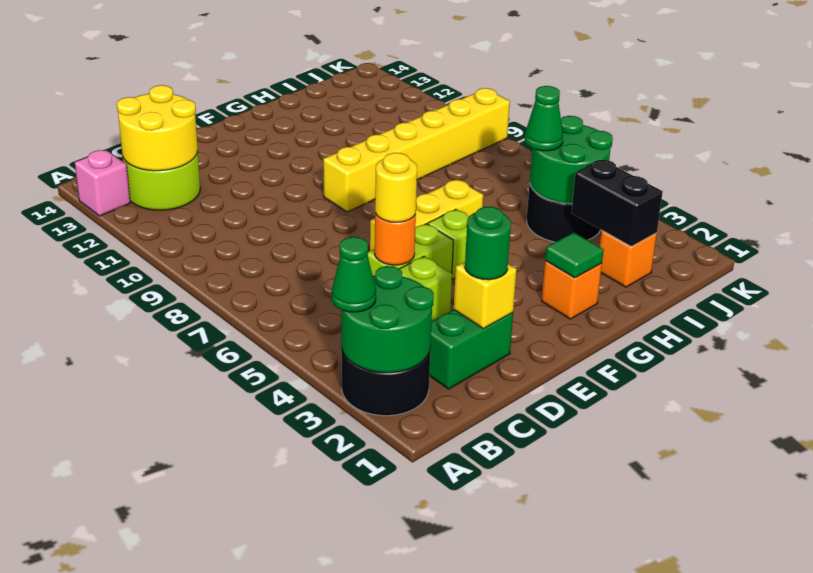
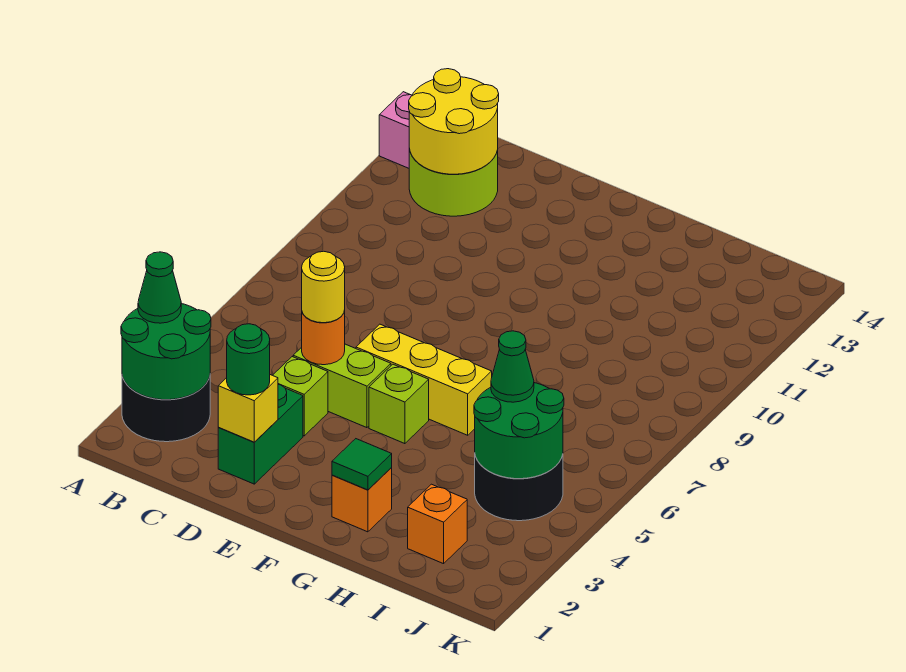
green brick C2:D2 level 1 -> green brick D2:D3 level 1
yellow brick F9:K9 level 1 -> none
black brick I2:I3 level 2 -> none

